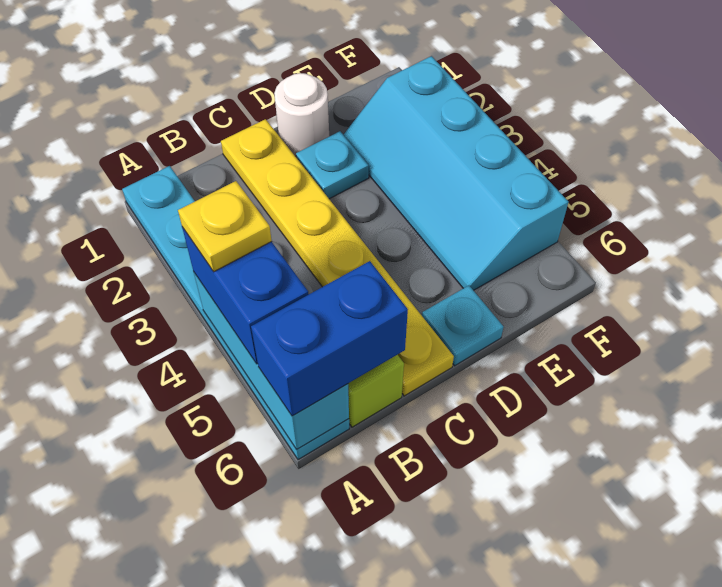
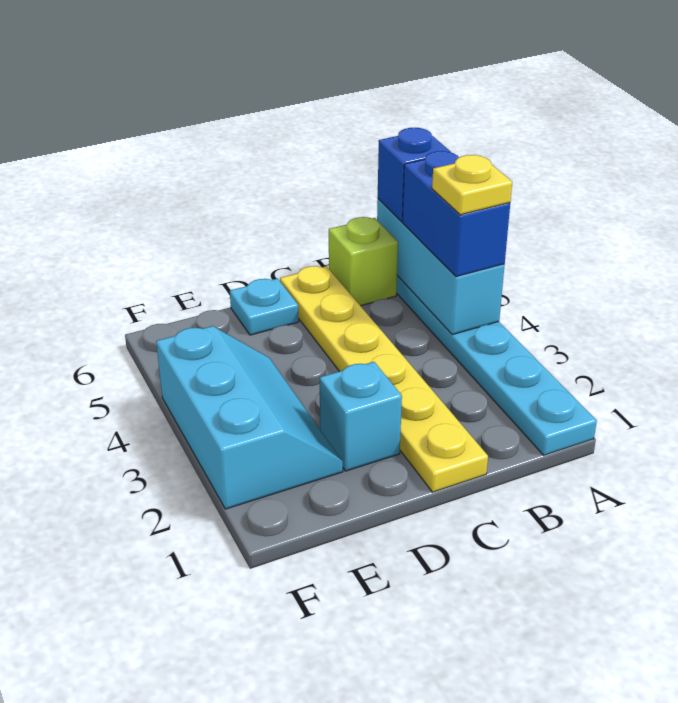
blue brick A6:B6 level 3 -> blue brick A6 level 3
white round brick D1 level 1 -> none
cyan plate D2 level 1 -> cyan brick D2 level 1
cyan slope E2:F5 level 1 top F -> cyan slope E2:F4 level 1 top F

